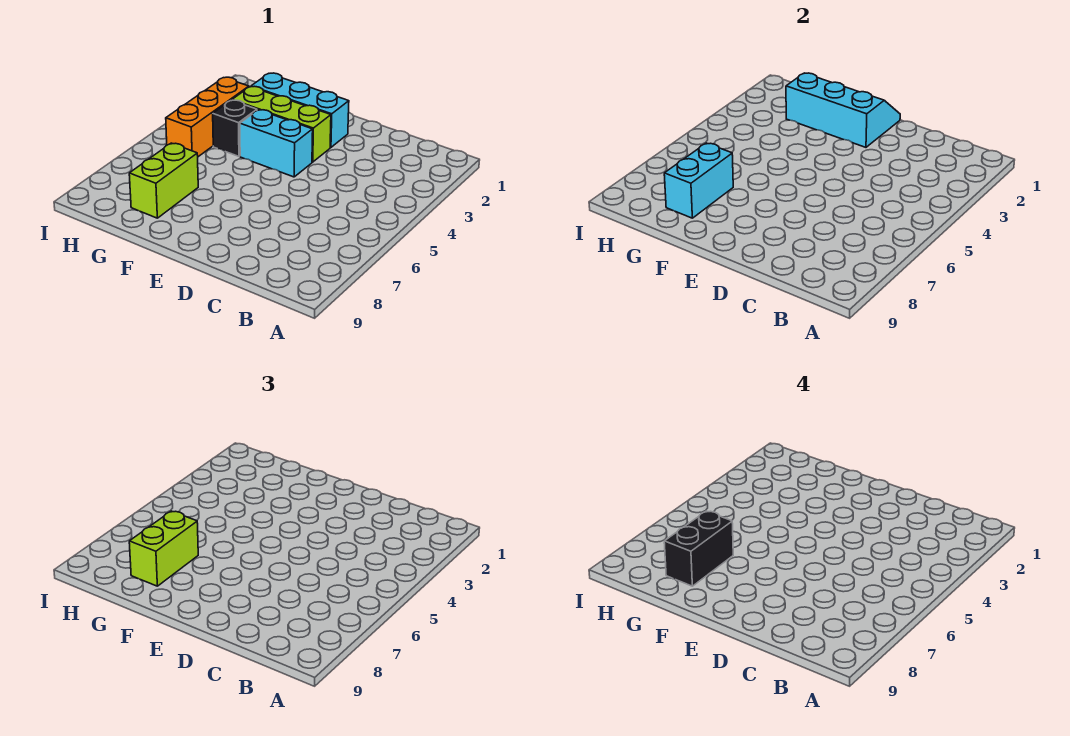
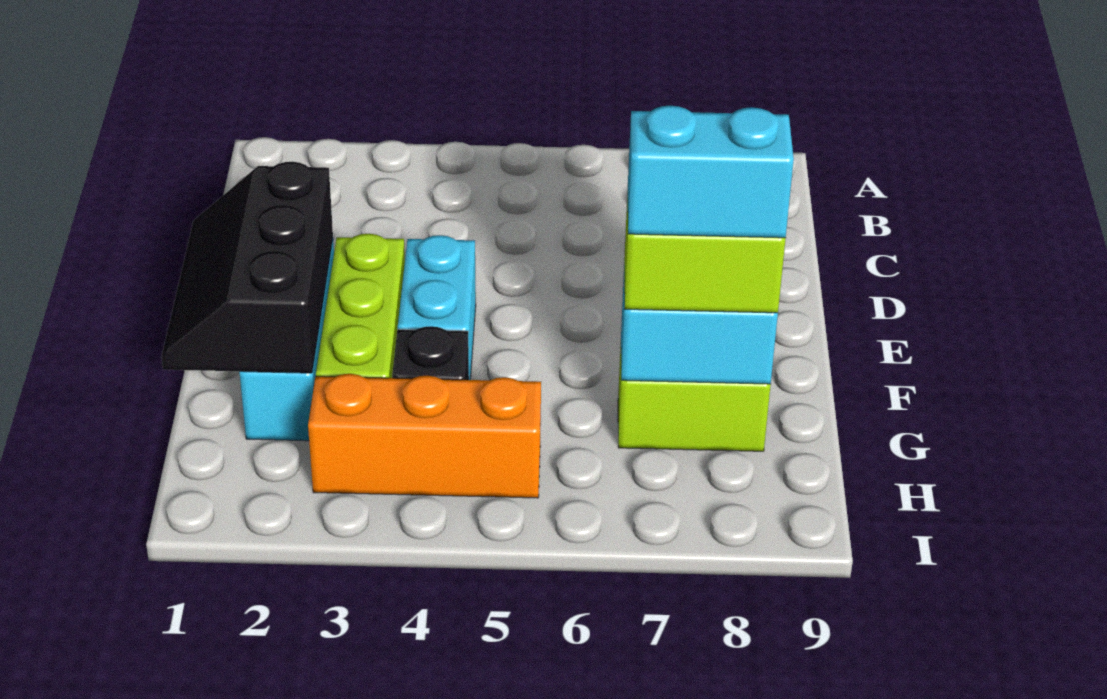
cyan slope E1:G2 level 2 top 2 -> black slope E1:G2 level 2 top 2
black brick G7:G8 level 4 -> cyan brick G7:G8 level 4

